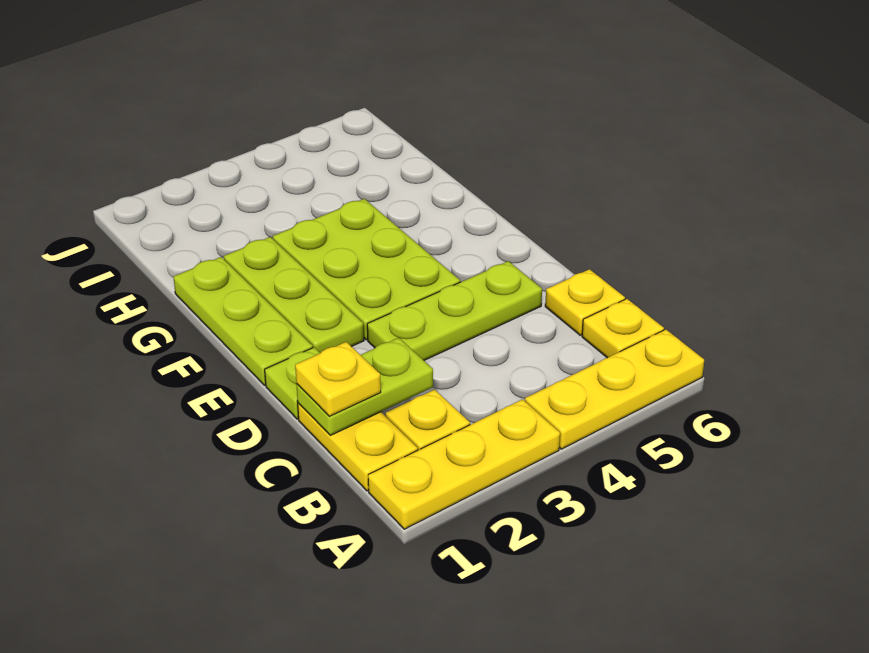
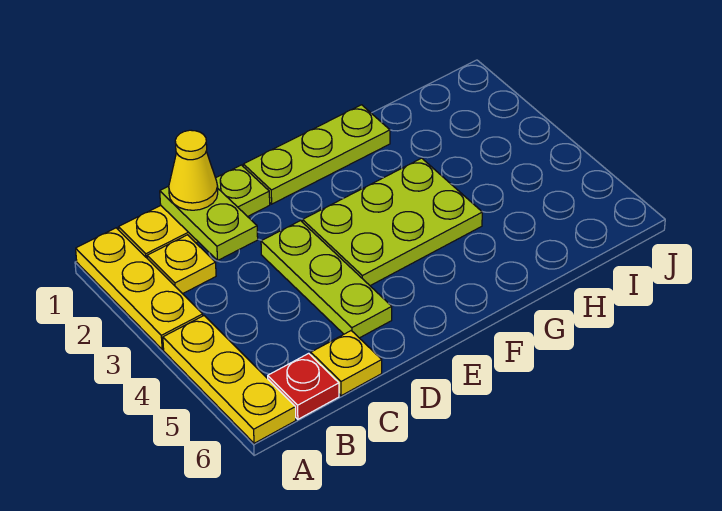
yellow plate B6 level 1 -> red plate B6 level 1
yellow plate C1 level 3 -> yellow cone C1 level 3
lime plate E2:G2 level 1 -> none

